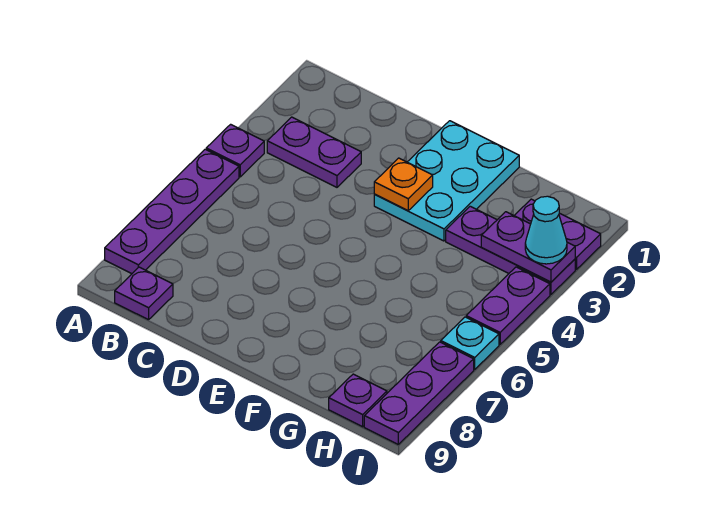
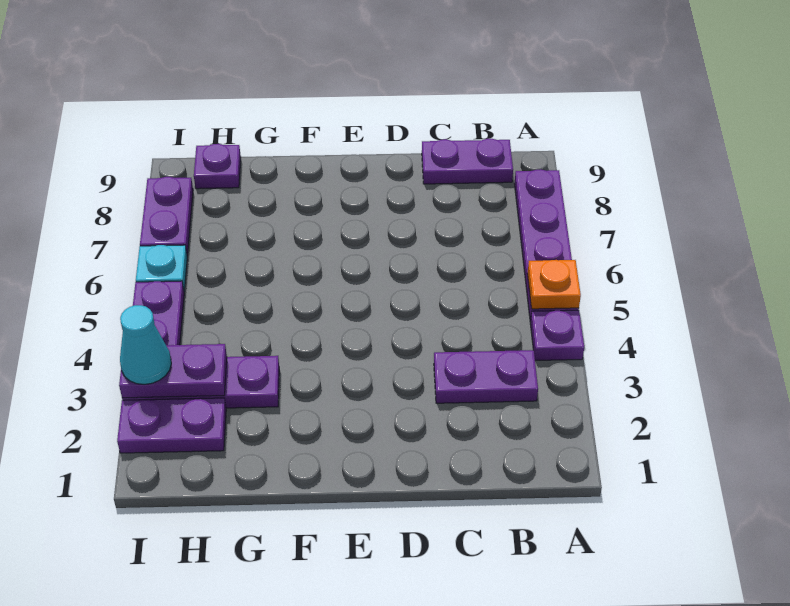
purple plate B9 level 1 -> purple plate B9:C9 level 1
cyan plate E1:F3 level 1 -> none
orange plate E3 level 2 -> orange plate A5 level 2
purple plate I7:I9 level 1 -> purple plate I7:I8 level 1

